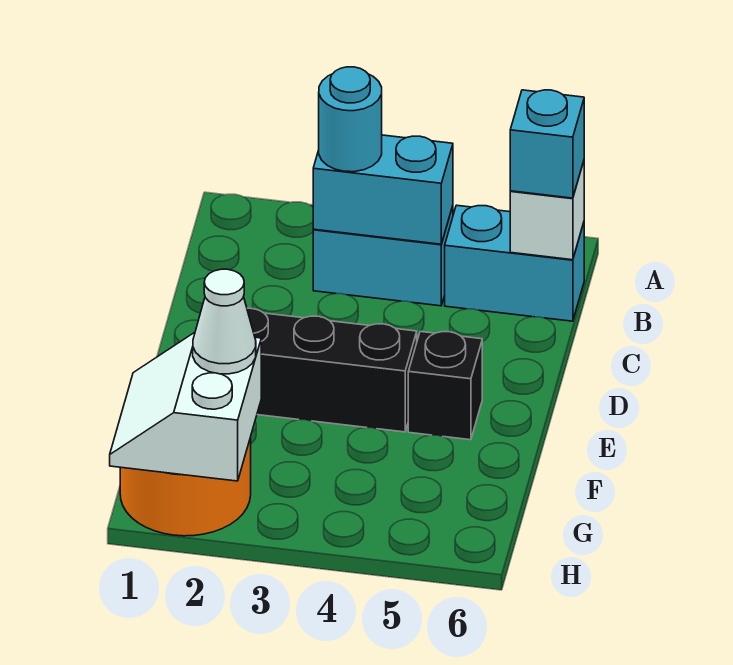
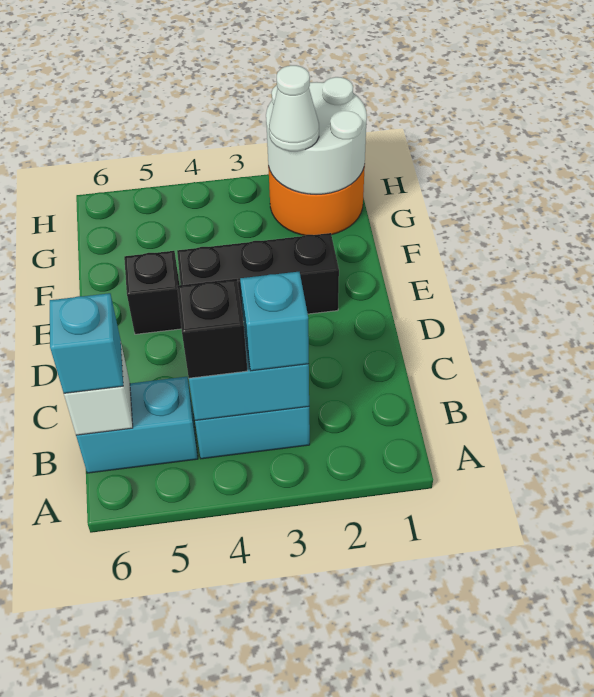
cyan round brick B3 level 3 -> cyan brick B3 level 3
none -> black brick B4 level 3
white slope G1:H2 level 2 top 2 -> white round brick G1:H2 level 2

